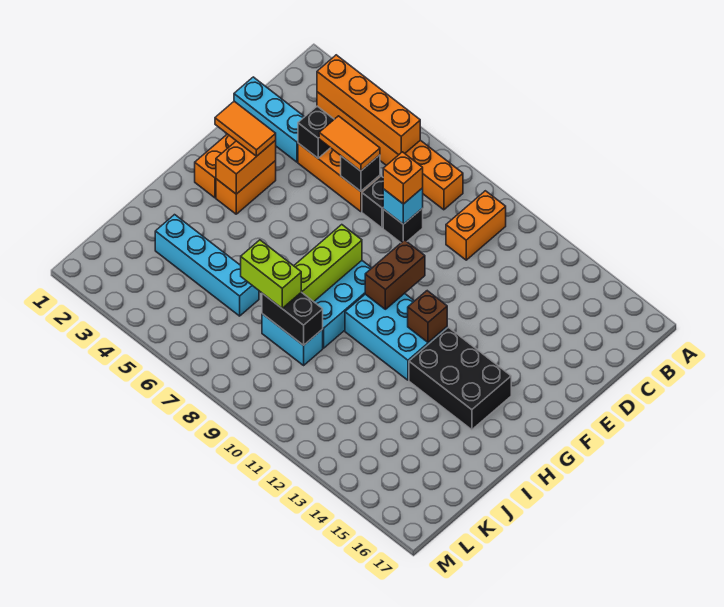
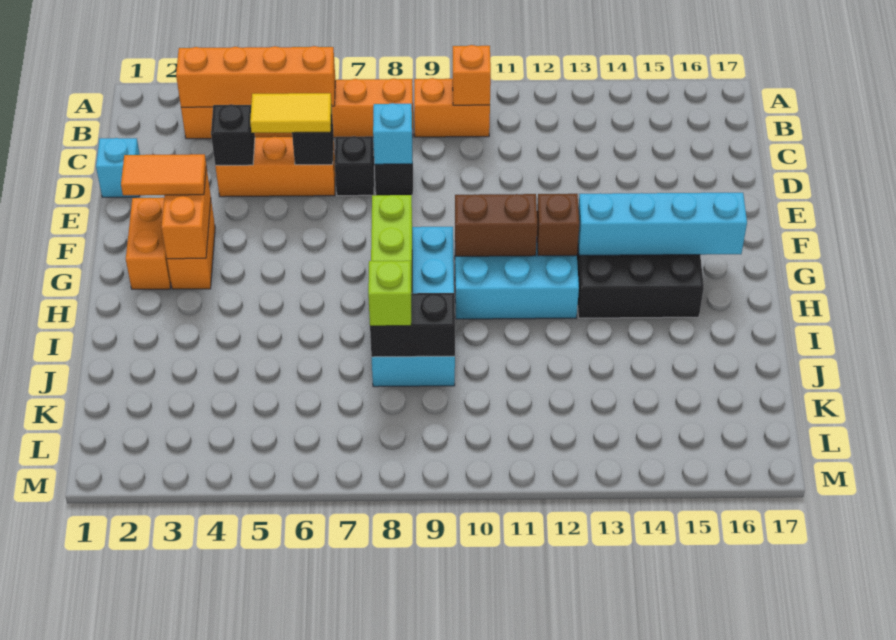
orange brick B10:C10 level 1 -> orange brick B9:B10 level 1
cyan brick D1:D3 level 1 -> cyan brick D1 level 1
orange tile D5:D6 level 3 -> yellow tile D5:D6 level 3
orange brick D8 level 3 -> orange brick B10 level 2
brown brick F10:G10 level 2 -> brown brick G10:G11 level 2
cyan brick J3:J6 level 1 -> cyan brick G13:G16 level 2
lime brick J7:J8 level 3 -> lime brick J8 level 3

